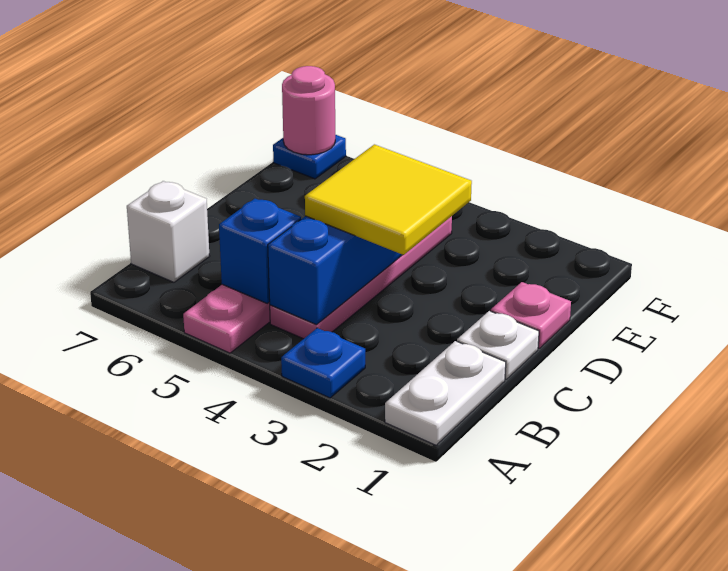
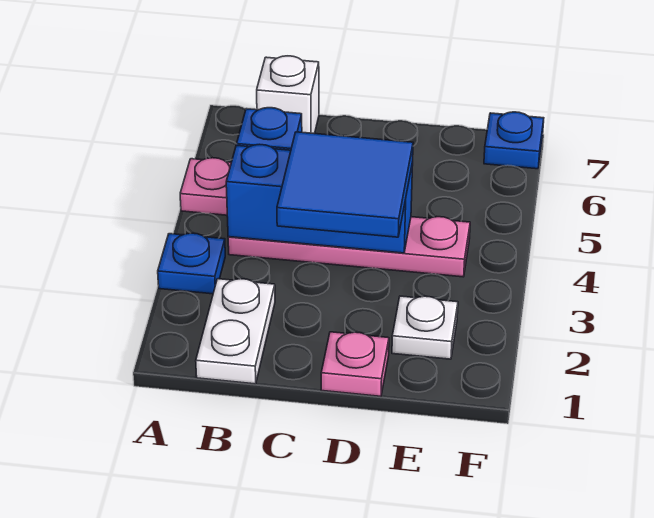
white plate A1:B1 level 1 -> white plate B1:B2 level 1
white plate C1 level 1 -> white plate E2 level 1
yellow tile C3:D4 level 3 -> blue tile C3:D4 level 3
pink round brick F7 level 2 -> none

